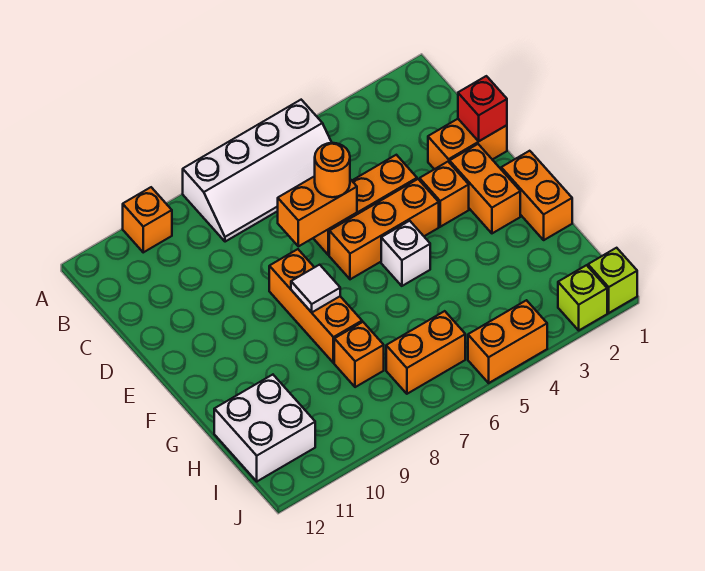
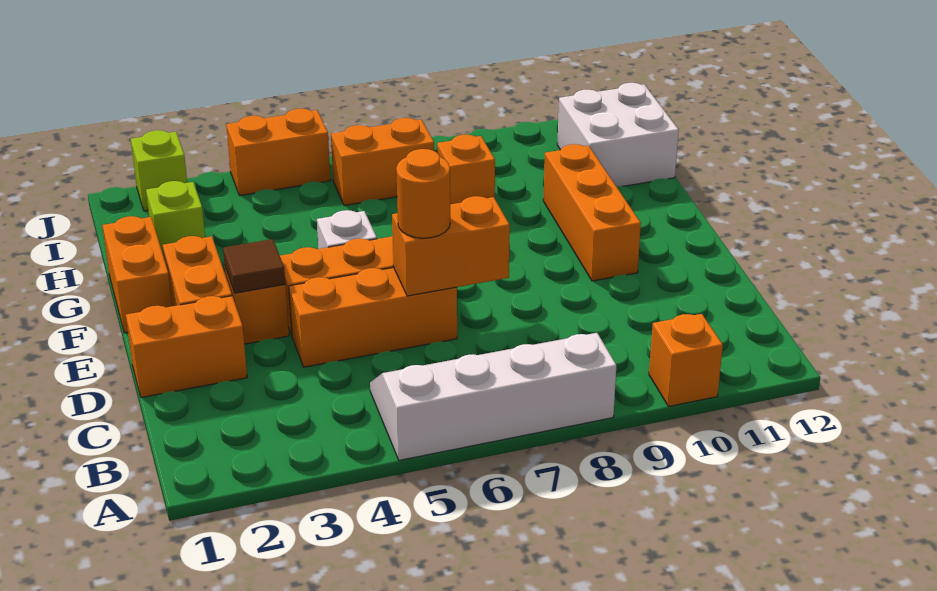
red brick D1 level 2 -> none
none -> brown tile E3 level 2
orange brick E8:G8 level 1 -> orange brick E10:G10 level 1
white tile F8 level 2 -> none
lime brick J1 level 1 -> lime brick H2 level 1

